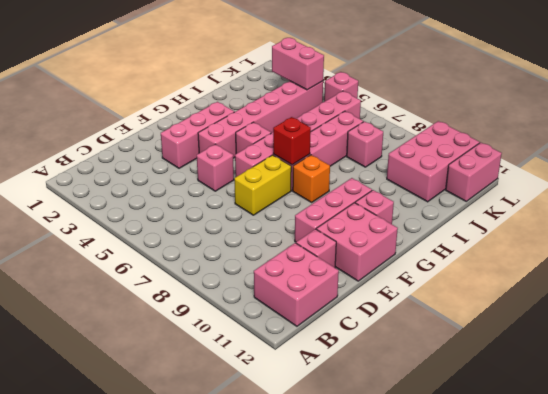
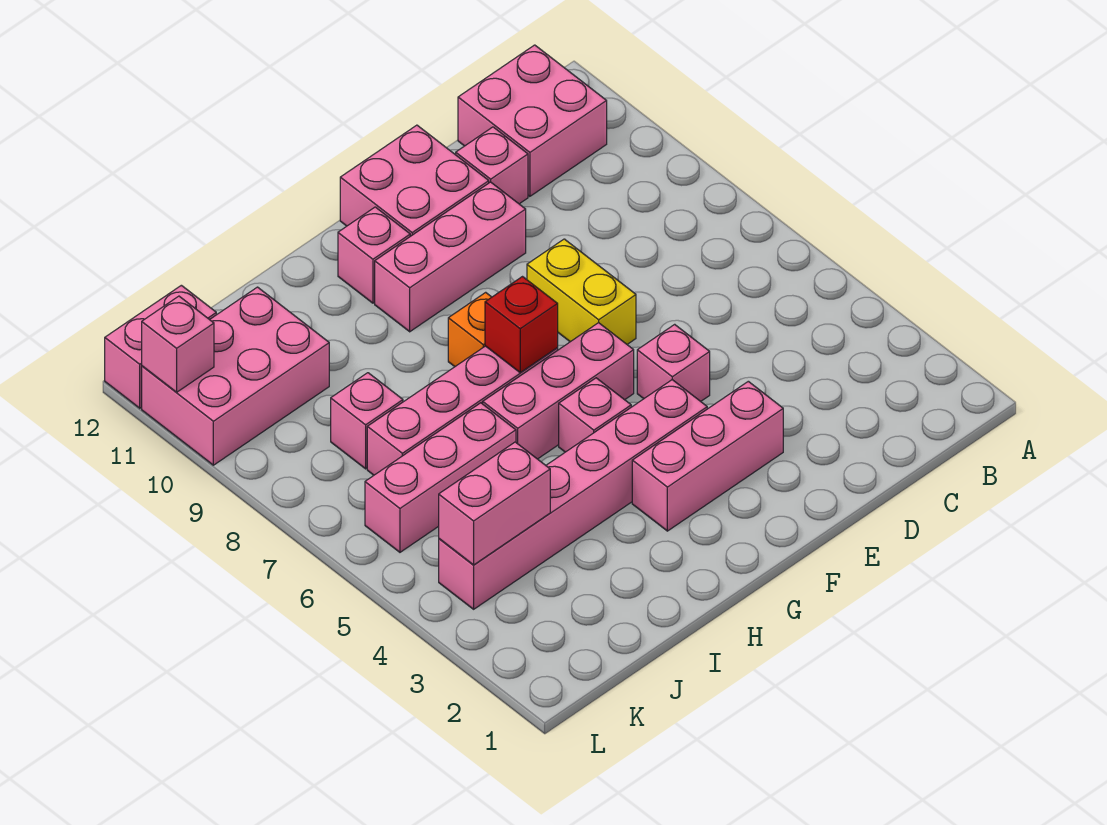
yellow brick E7:F7 level 1 -> yellow brick E7:E8 level 1
pink brick K3:K4 level 2 -> pink brick J4:K4 level 2
pink brick L5 level 1 -> pink brick L11 level 2

